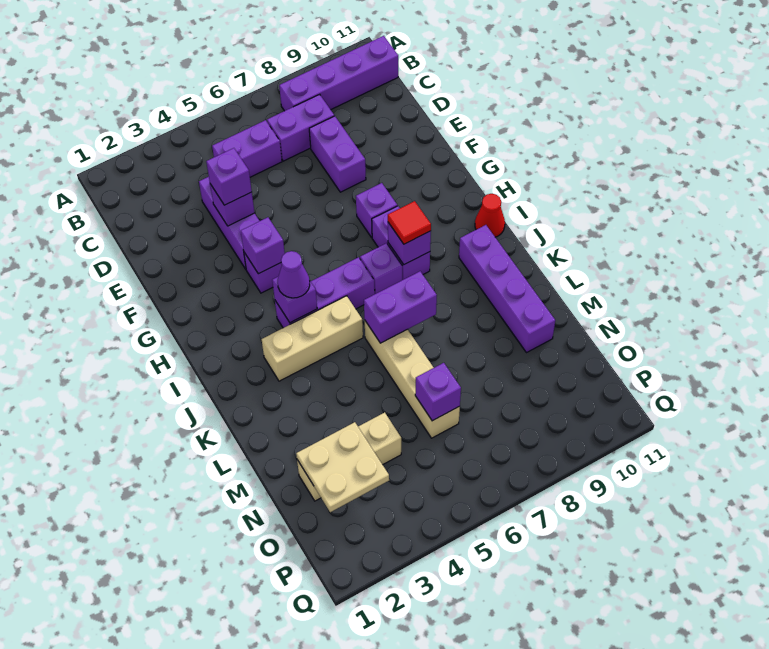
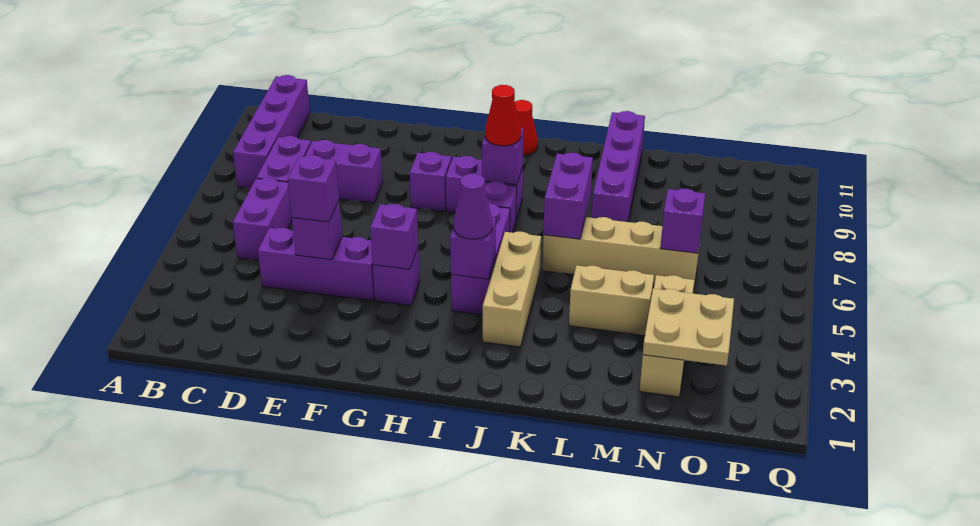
red tile I8 level 3 -> red cone I8 level 3
purple brick J10:M10 level 1 -> purple brick L8:L11 level 1
none -> tan brick L4:M4 level 1

